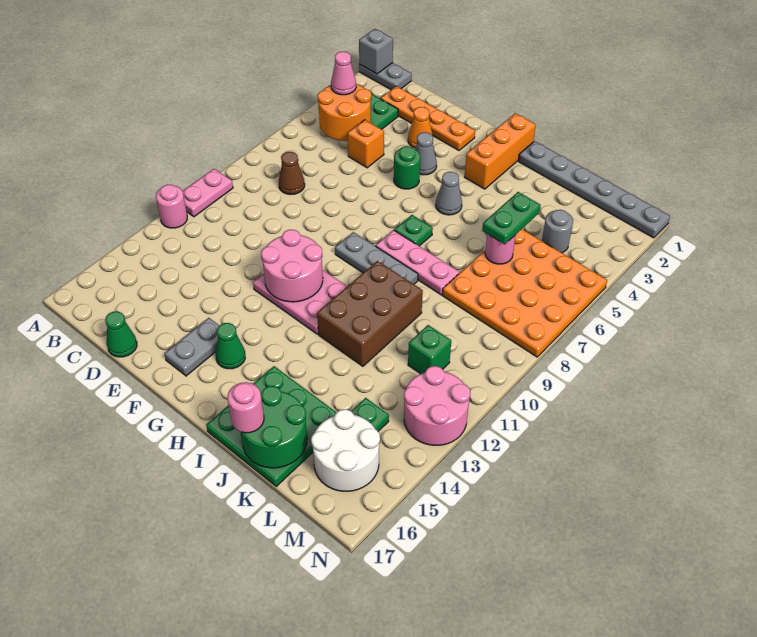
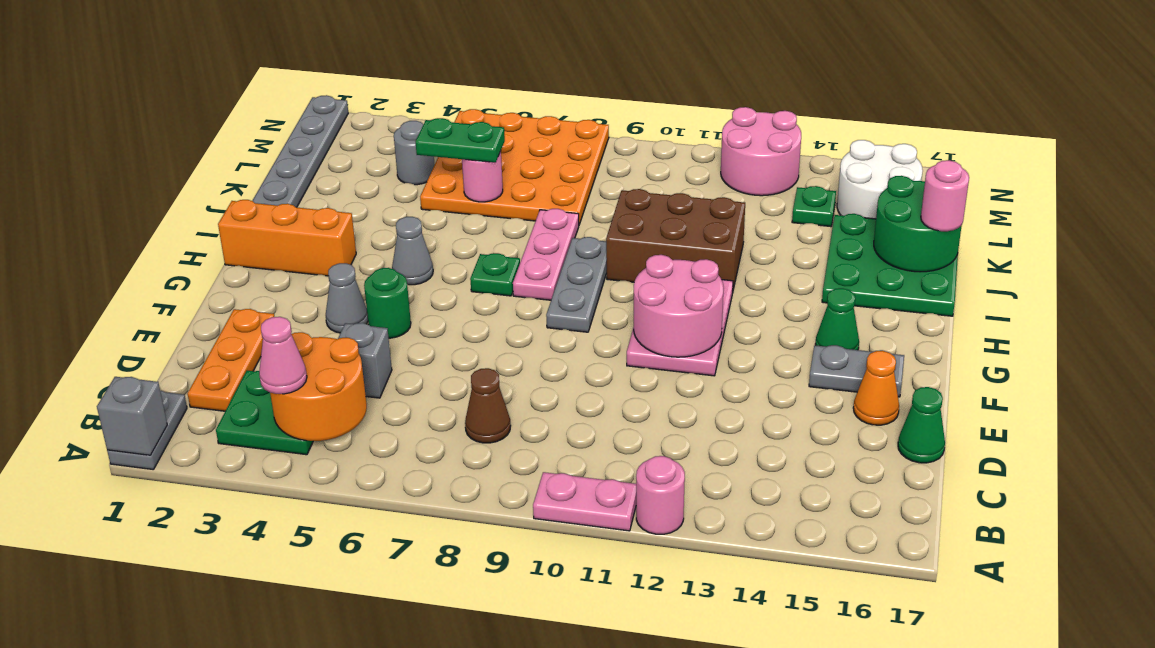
orange plate C2:F2 level 1 -> orange plate C2:E2 level 1
orange brick D5 level 1 -> grey brick D5 level 1
orange cone E3 level 1 -> orange cone E16 level 1
green brick L11 level 1 -> none

